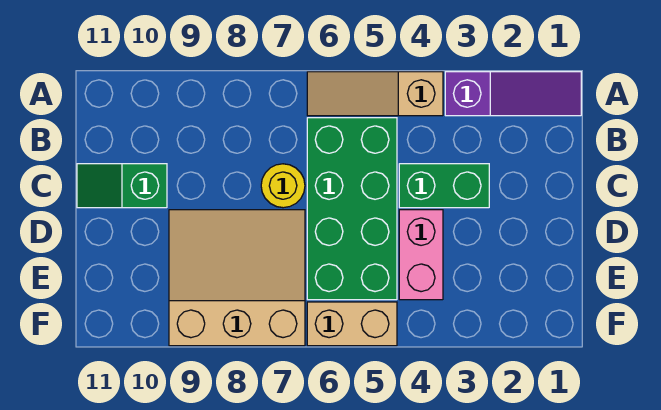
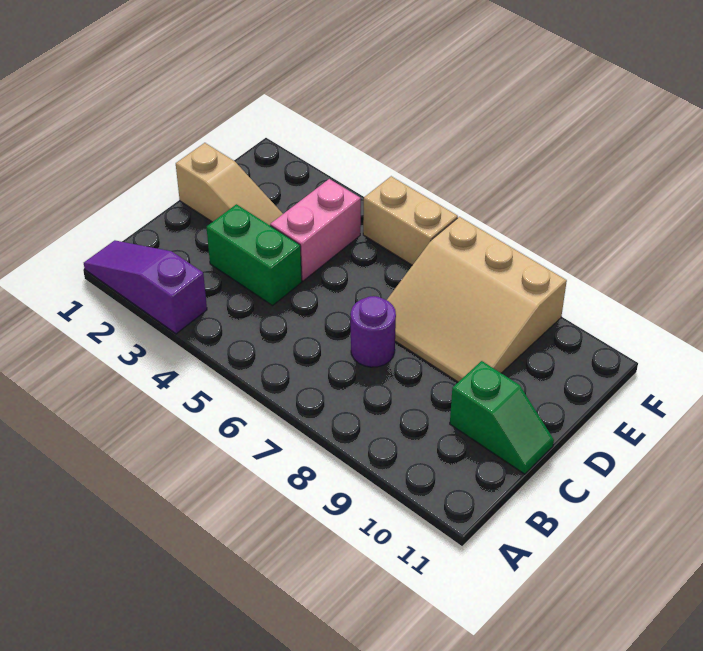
tan slope A4:A6 level 1 top 4 -> tan slope D1:D3 level 1 top 1
green brick B5:E6 level 1 -> none
yellow round brick C7 level 1 -> purple round brick C7 level 1

